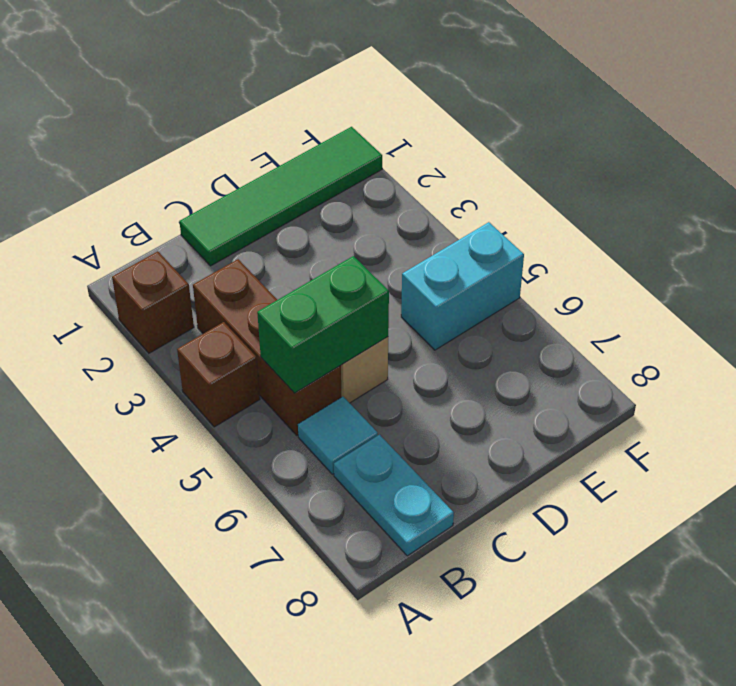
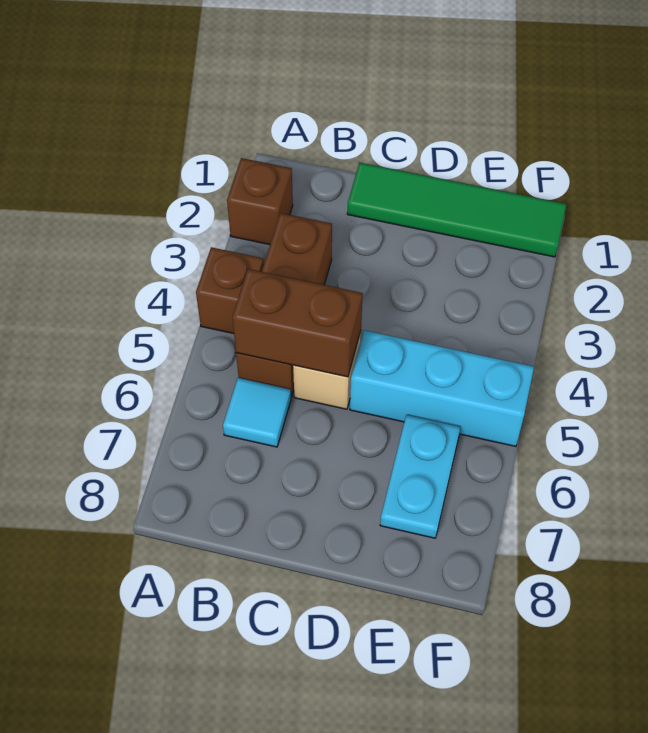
green brick B5:C5 level 2 -> brown brick B5:C5 level 2
cyan plate B7:B8 level 1 -> cyan plate E6:E7 level 1
cyan brick E5:F5 level 1 -> cyan brick D5:F5 level 1

